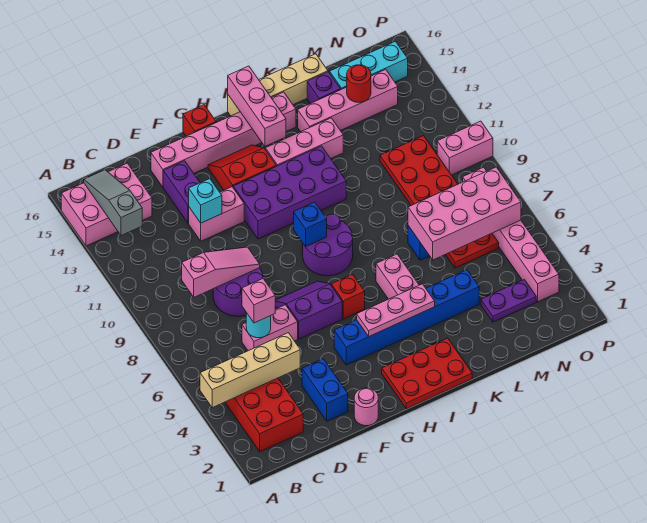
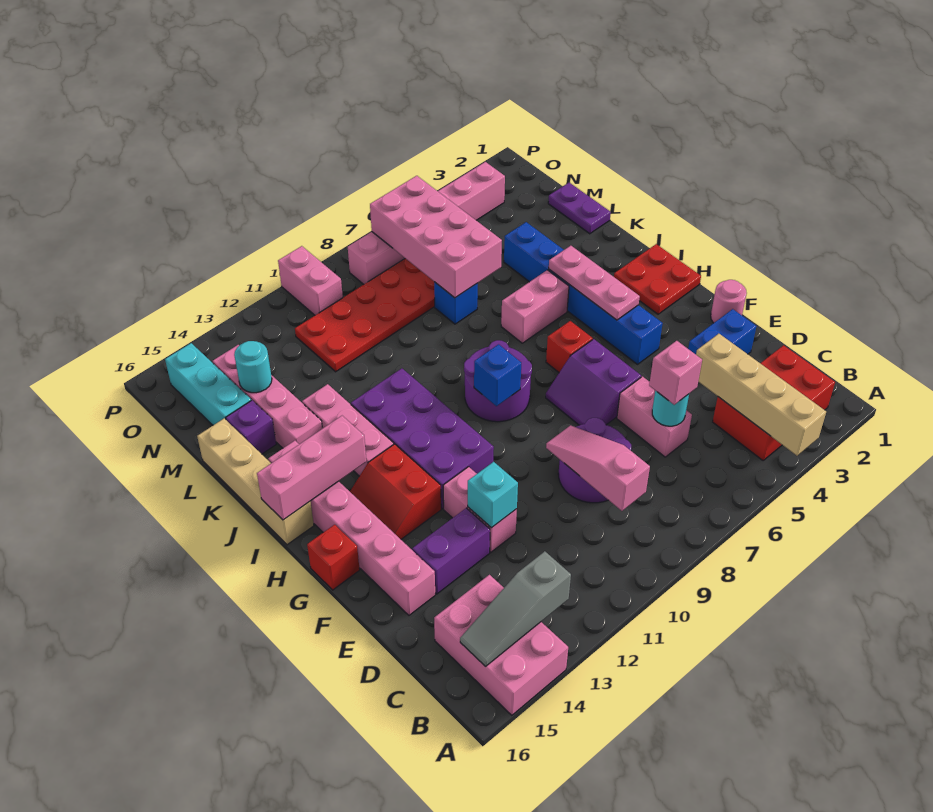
red plate H1:J2 level 1 -> red plate H1:I2 level 1
purple plate M3:N3 level 1 -> purple plate L1:M1 level 1
red round brick M14 level 2 -> cyan round brick M14 level 2

